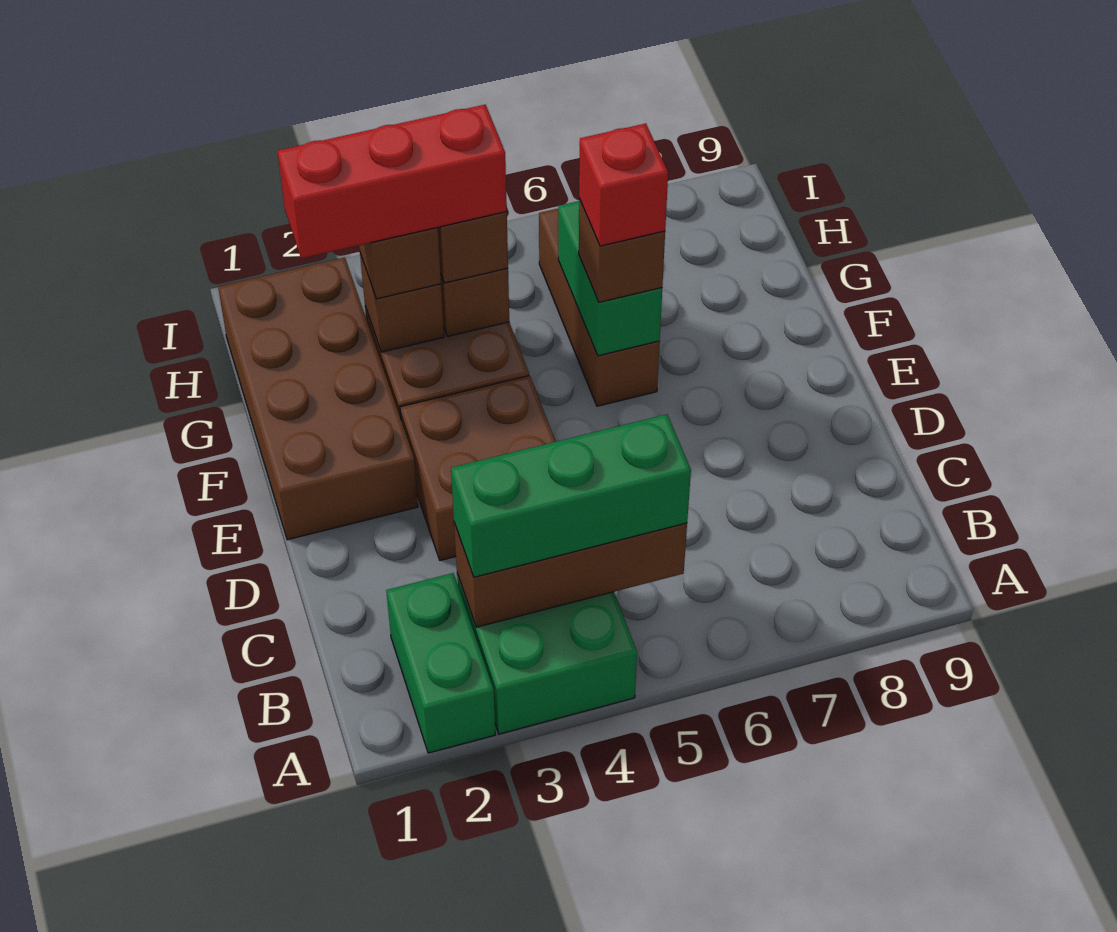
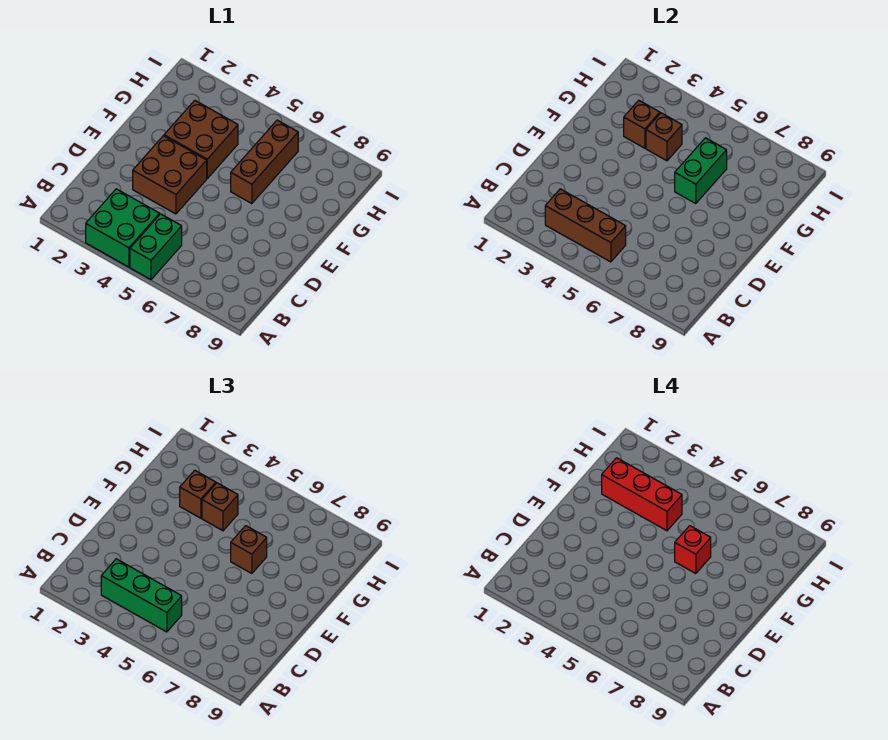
green brick A2:B2 level 1 -> green brick A5:B5 level 1
brown brick E1:H2 level 1 -> none

